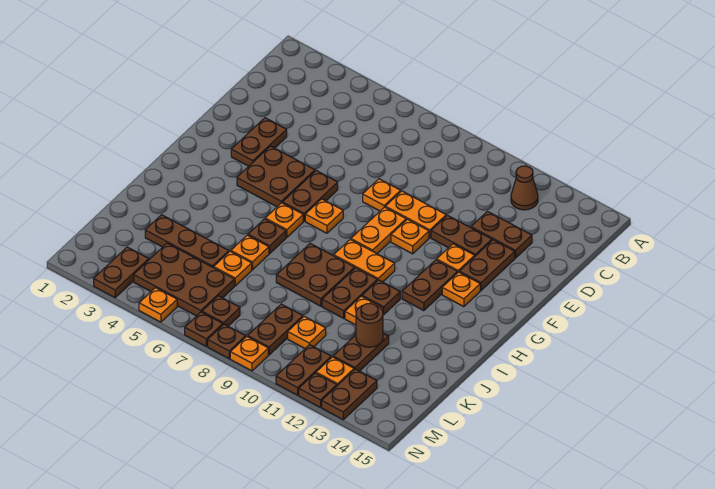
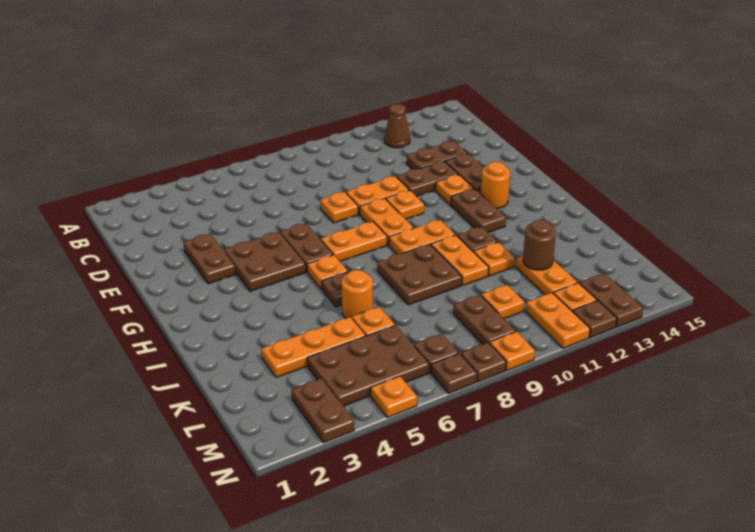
orange plate G7 level 1 -> orange plate G7:G8 level 1
orange plate G13 level 1 -> orange round brick G13 level 1
brown plate I10:J10 level 1 -> orange plate I10:J10 level 1
orange plate J6 level 1 -> orange round brick J6 level 1
brown plate K3:K5 level 1 -> orange plate K3:K5 level 1
brown plate K12:L12 level 1 -> orange plate K12:L12 level 1
brown plate M11:N11 level 1 -> orange plate M11:N11 level 1

